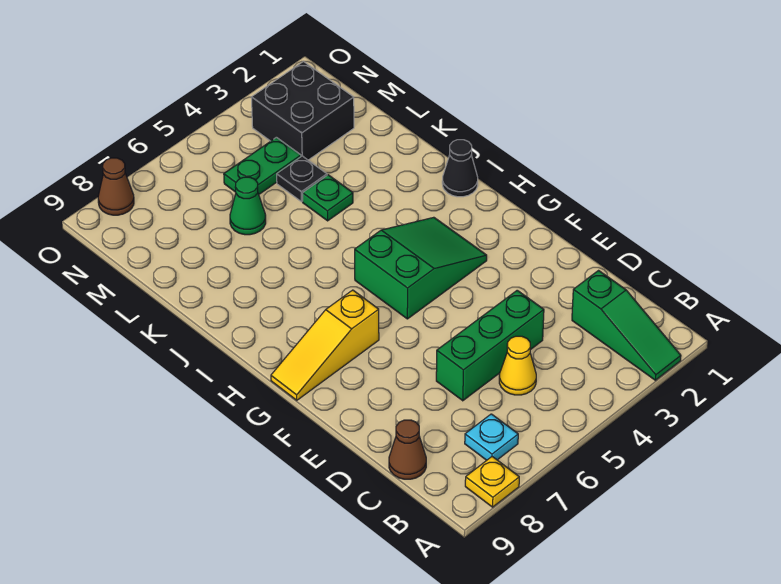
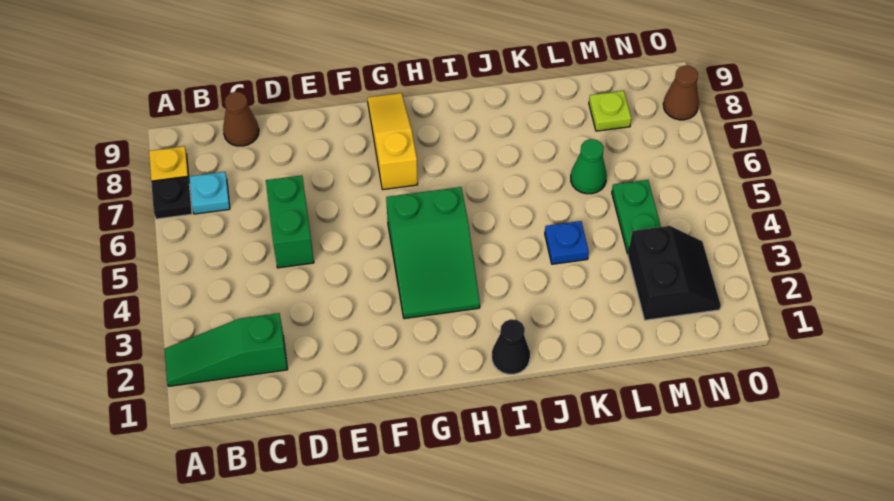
yellow cone C5 level 1 -> none
green brick D4:D6 level 1 -> green brick D5:D6 level 1
green plate K4 level 1 -> blue plate K4 level 1
black plate L4 level 1 -> black plate A7 level 1
black brick M2:N3 level 1 -> black slope M2:N3 level 1 top M
none -> lime plate M8 level 1

